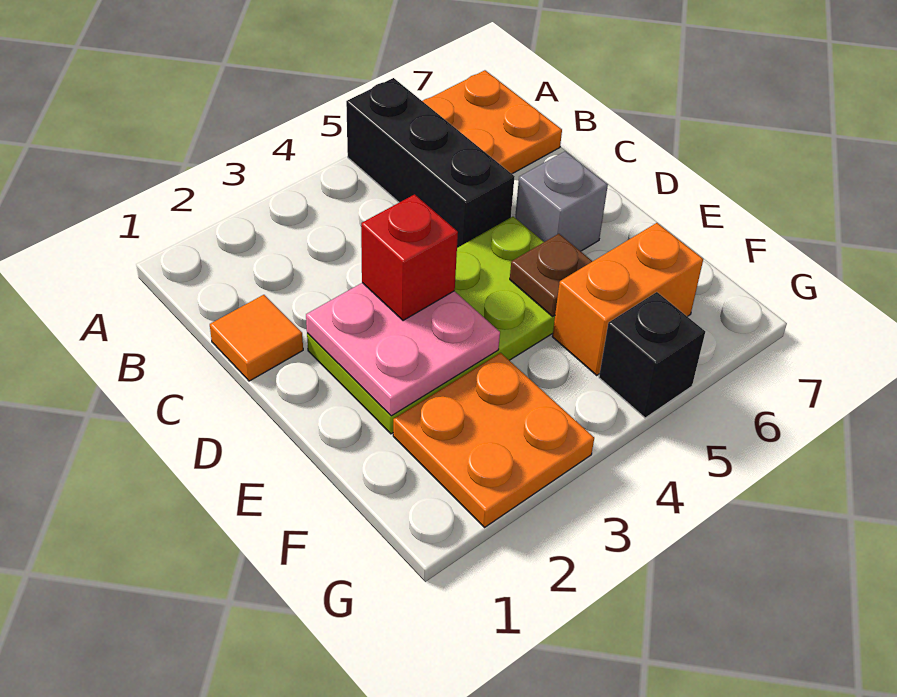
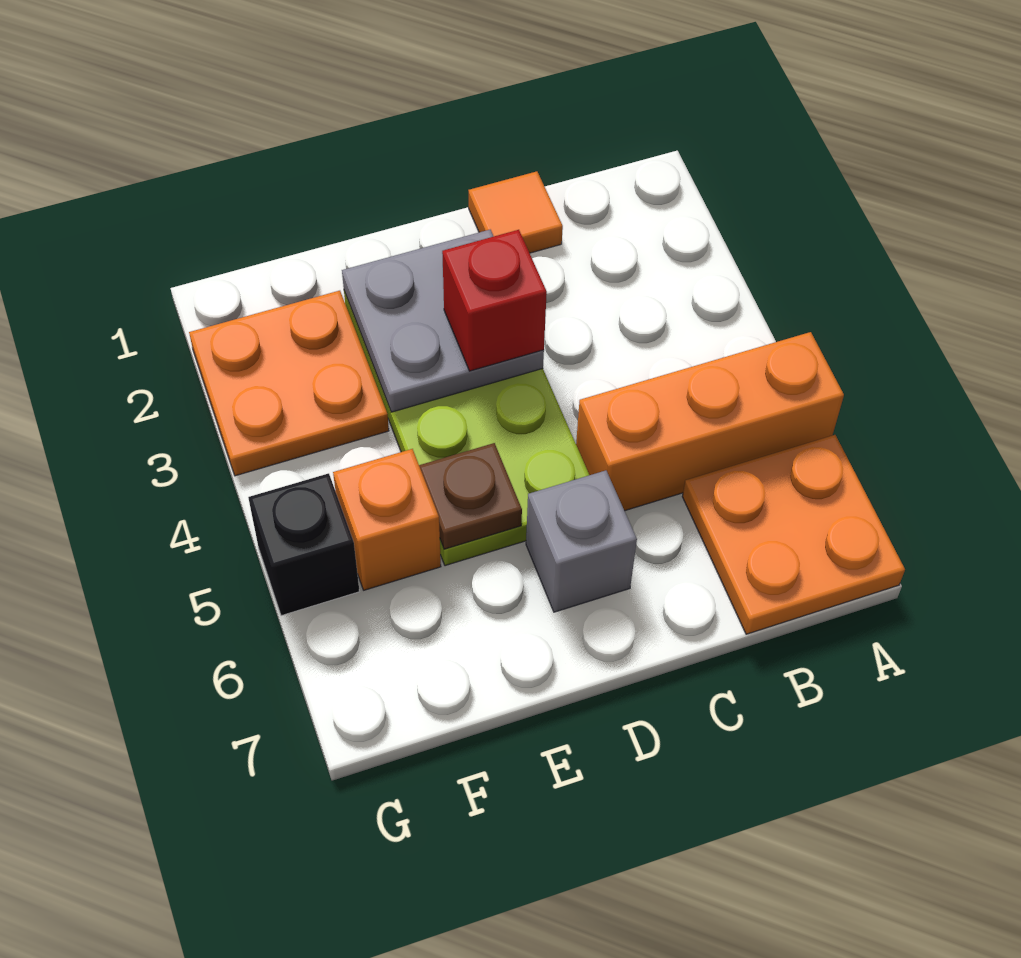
black brick A5:C5 level 1 -> orange brick A5:C5 level 1
pink plate D2:E3 level 2 -> grey plate D2:E3 level 2
orange brick F5:F6 level 1 -> orange brick F5 level 1

